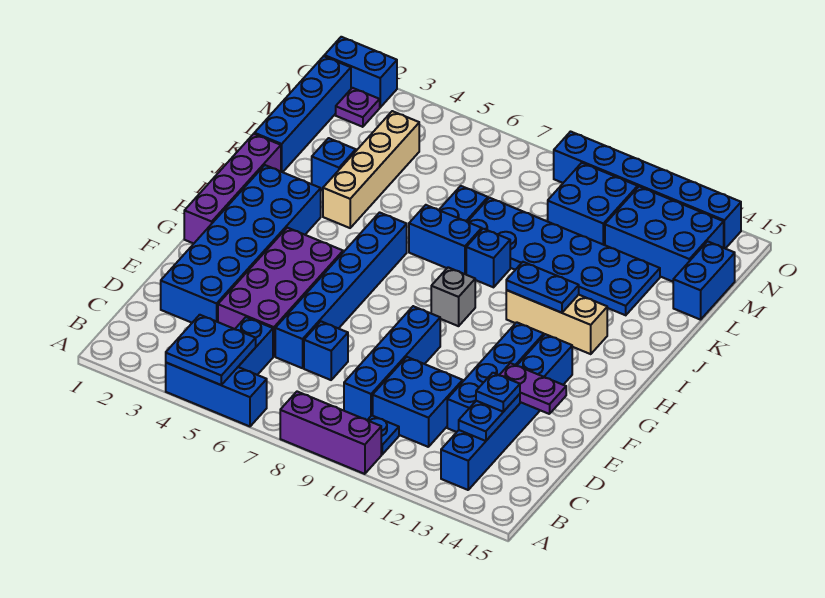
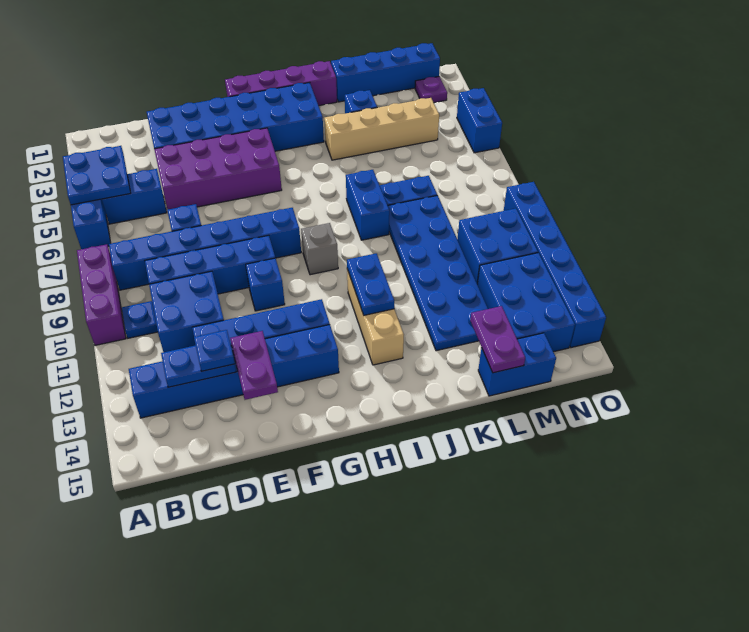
blue brick D6:I6 level 1 -> blue brick B8:G8 level 1
blue brick J9 level 1 -> blue brick F10 level 1
none -> purple plate L14:L15 level 2
blue brick O1:O2 level 1 -> blue brick O4:O5 level 1

